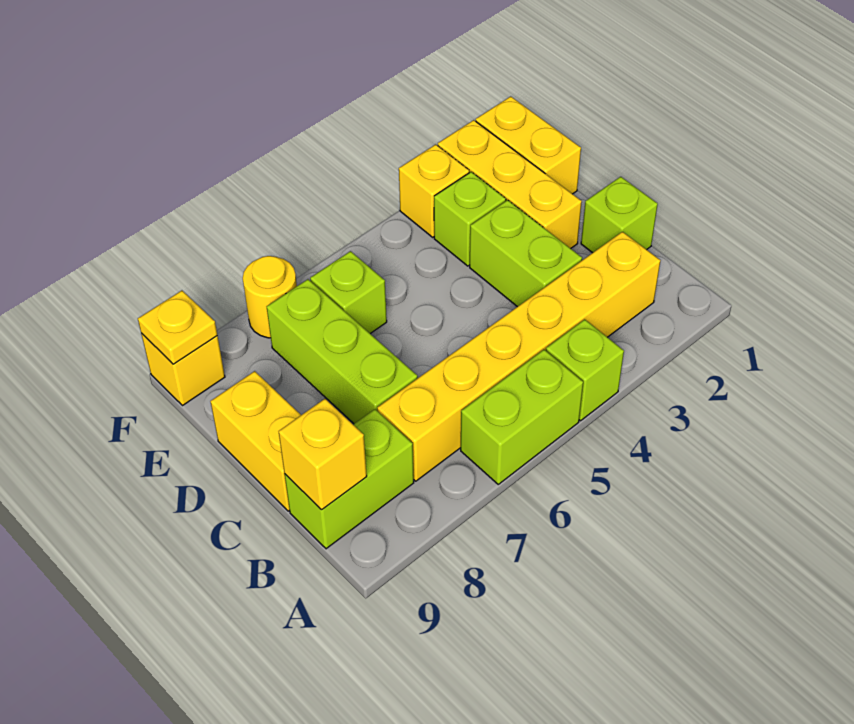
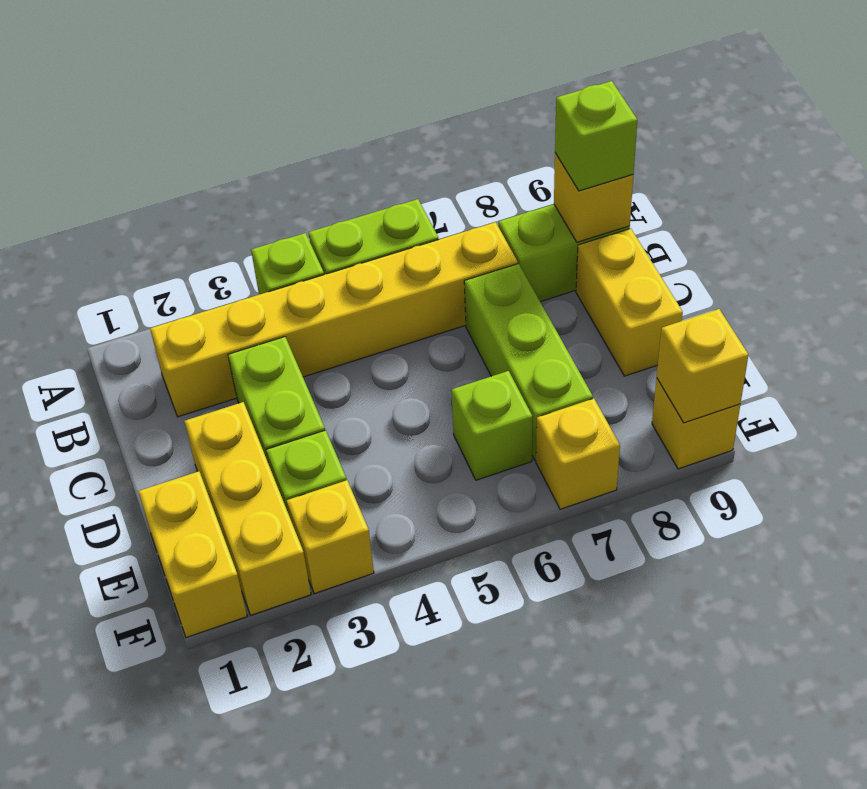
lime brick C1 level 1 -> lime brick B9 level 3
yellow round brick F7 level 1 -> yellow brick F7 level 1
yellow plate F9 level 2 -> yellow brick F9 level 2

